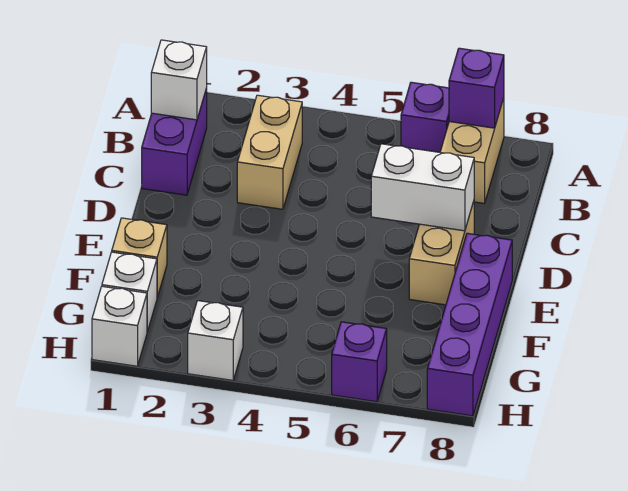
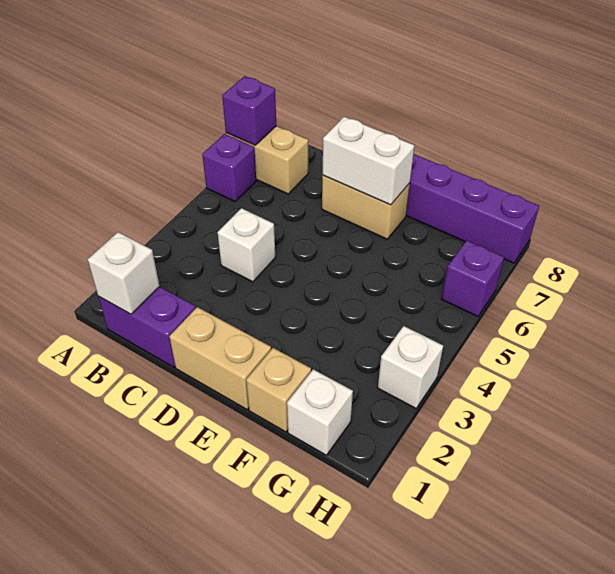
tan brick B3:C3 level 1 -> tan brick D1:E1 level 1
white brick D6:D7 level 2 -> white brick D7:E7 level 2
white brick H1 level 1 -> white brick C4 level 1

